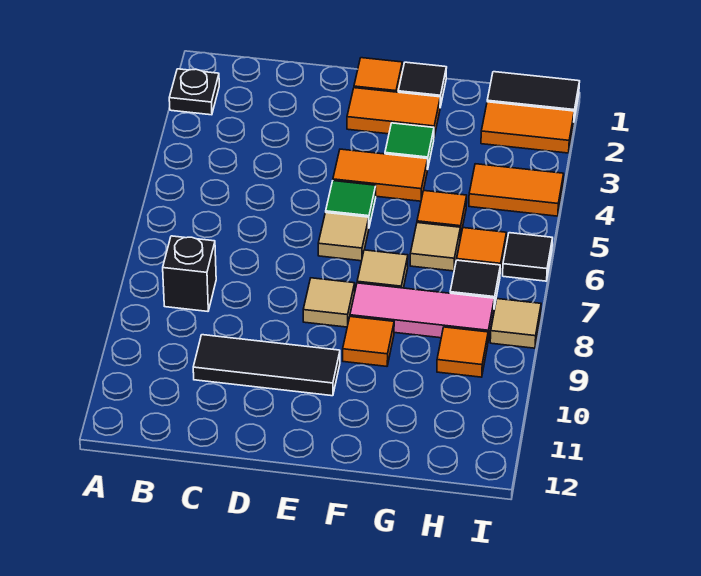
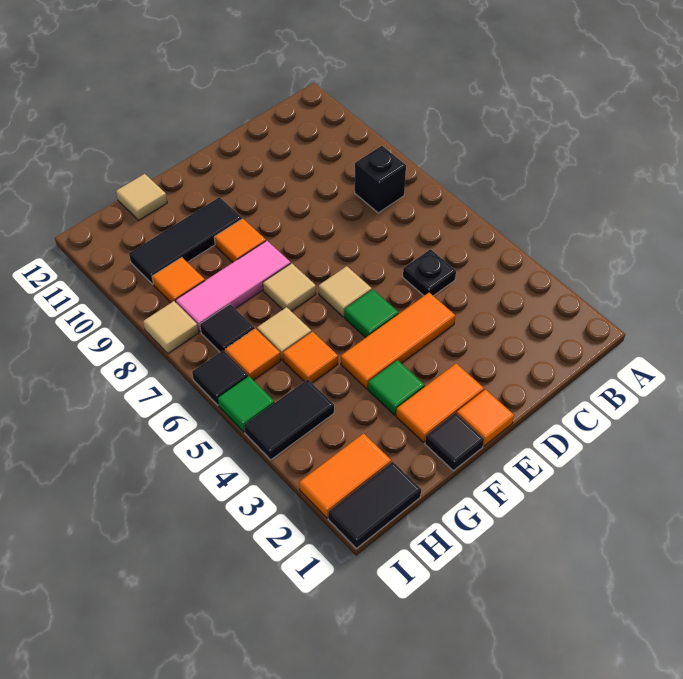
black plate A2 level 1 -> black plate C5 level 1
black tile C10:E10 level 1 -> black tile F10:H10 level 1
orange tile E4:F4 level 1 -> orange tile D4:F4 level 1
tan tile E8 level 1 -> tan tile G12 level 1
orange tile H4:I4 level 1 -> black tile H4:I4 level 1
none -> green tile I5 level 1

